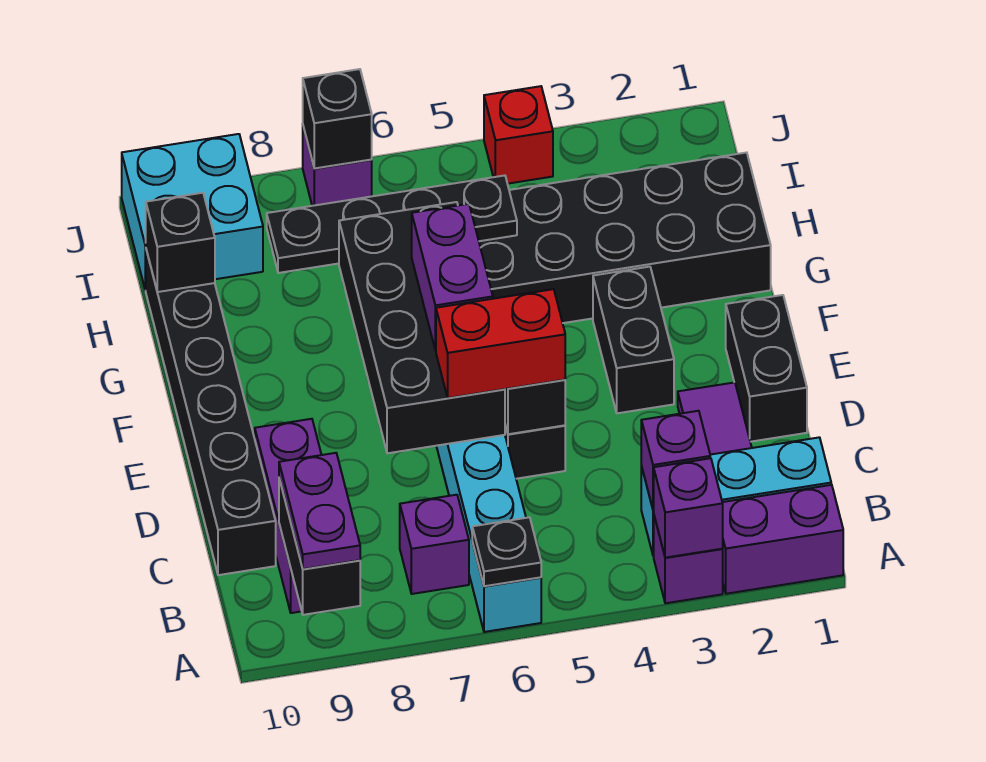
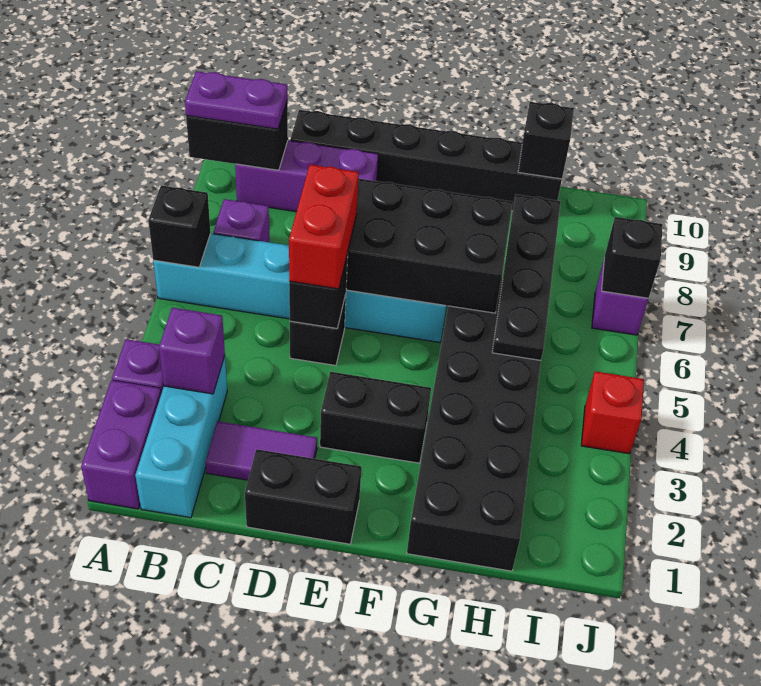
purple brick A3 level 2 -> none
black plate A6 level 2 -> black brick A6 level 2
purple brick E6:F6 level 3 -> none
cyan brick I9:J10 level 1 -> none

